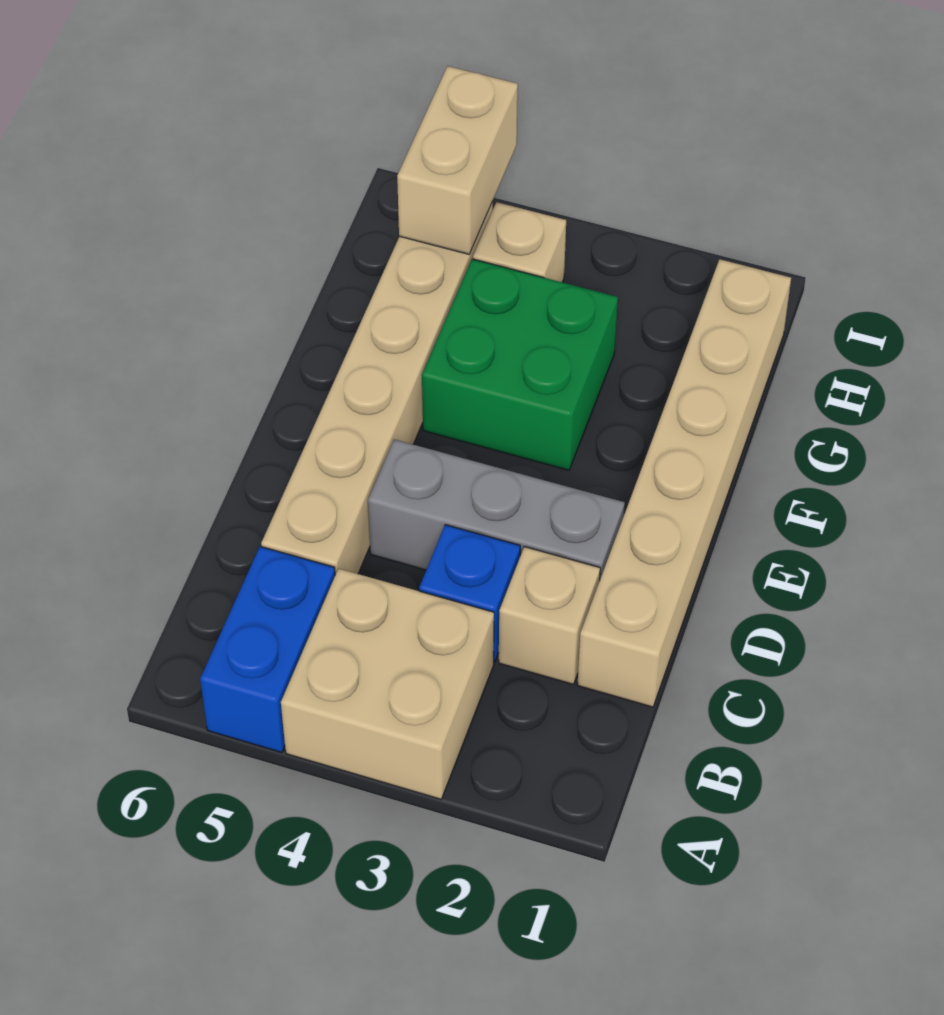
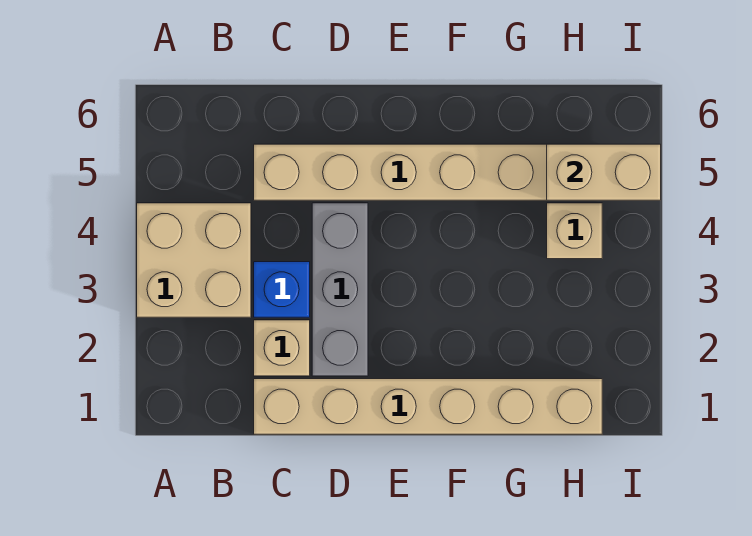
blue brick A5:B5 level 1 -> none
green brick F3:G4 level 1 -> none

